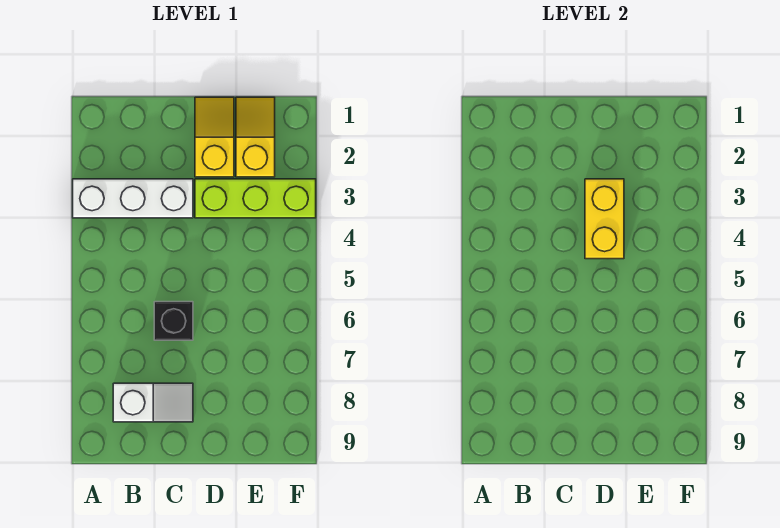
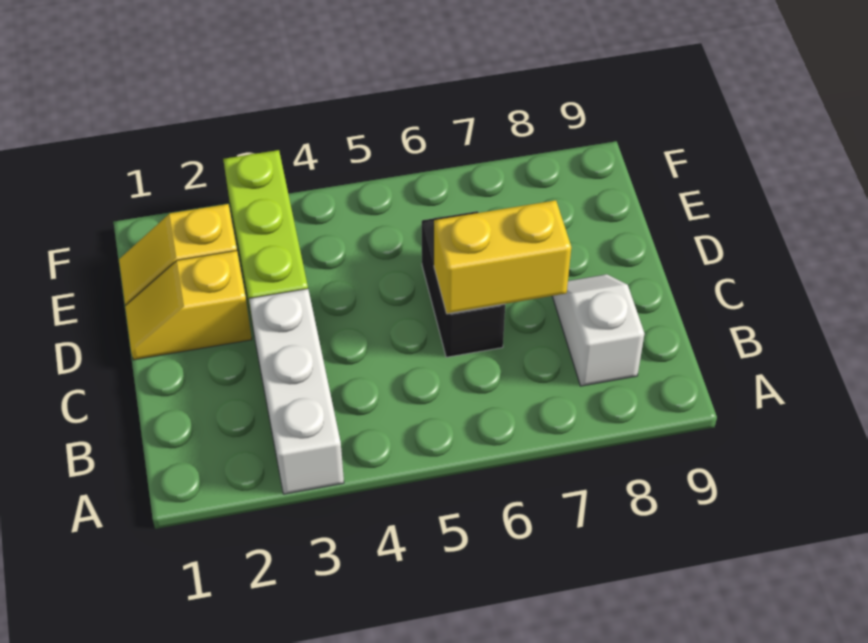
black brick C6 level 1 -> black brick C6:D6 level 1
yellow brick D3:D4 level 2 -> yellow brick C6:C7 level 2

